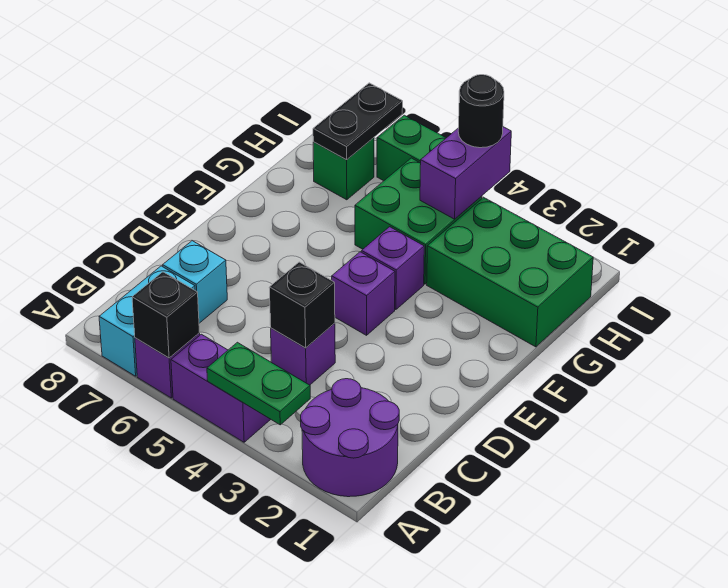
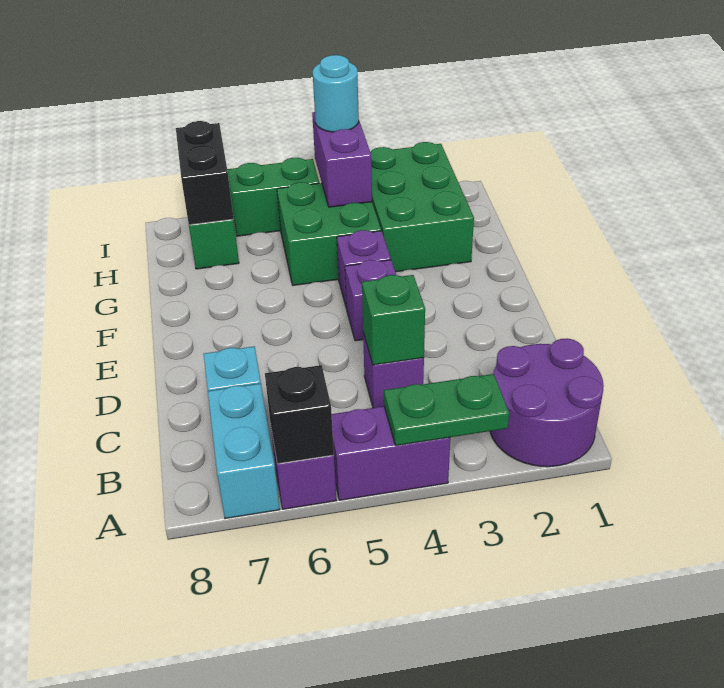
black brick C4 level 2 -> green brick C4 level 2
green brick G1:H3 level 1 -> green brick G2:I3 level 1
black plate H7:I7 level 2 -> black brick H7:I7 level 2
black round brick I4 level 3 -> cyan round brick I4 level 3

